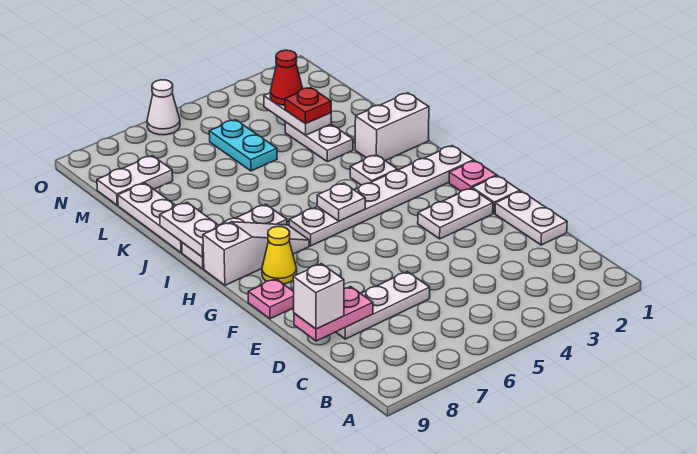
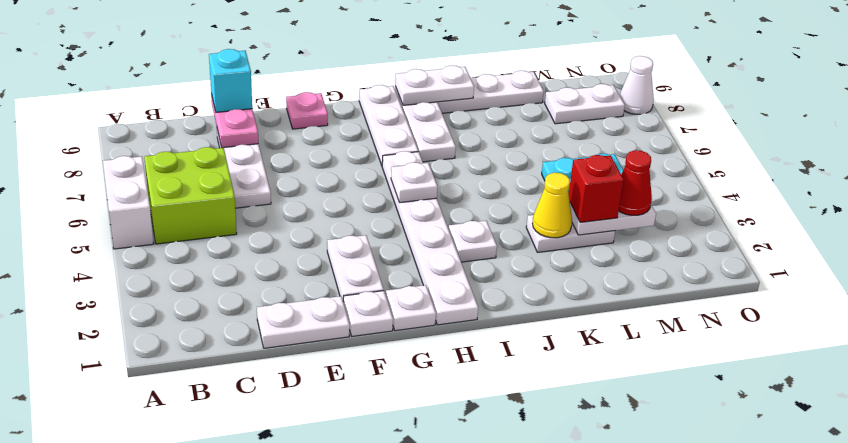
none -> lime brick B5:C6 level 1
white brick D9 level 3 -> cyan brick D9 level 3
pink plate G1 level 1 -> white plate G1 level 1
yellow cone G8 level 1 -> yellow cone K3 level 2
white slope H7:H9 level 1 top 9 -> white plate H7:H9 level 1
white brick J1:J2 level 1 -> white brick A5:A6 level 1
red plate L3 level 3 -> red brick L3 level 3
white plate M8:M9 level 1 -> white plate M8:N8 level 1
white cone O6 level 1 -> white cone O8 level 1

